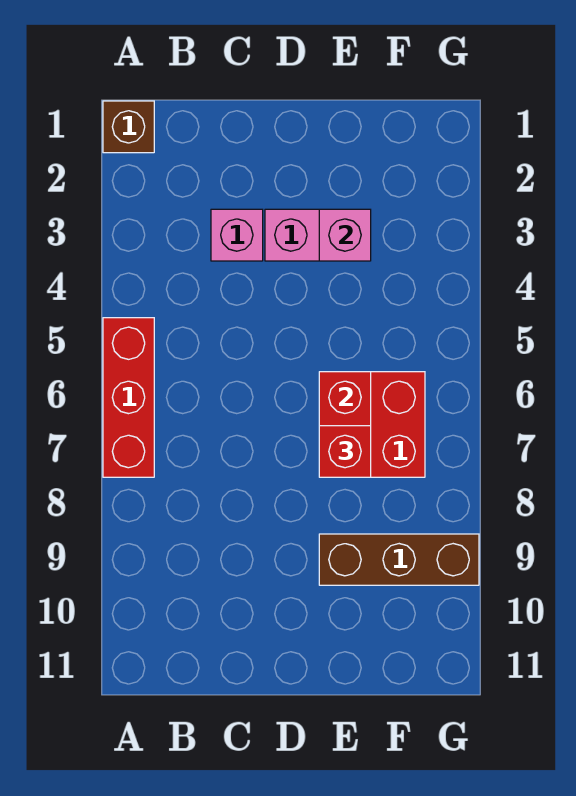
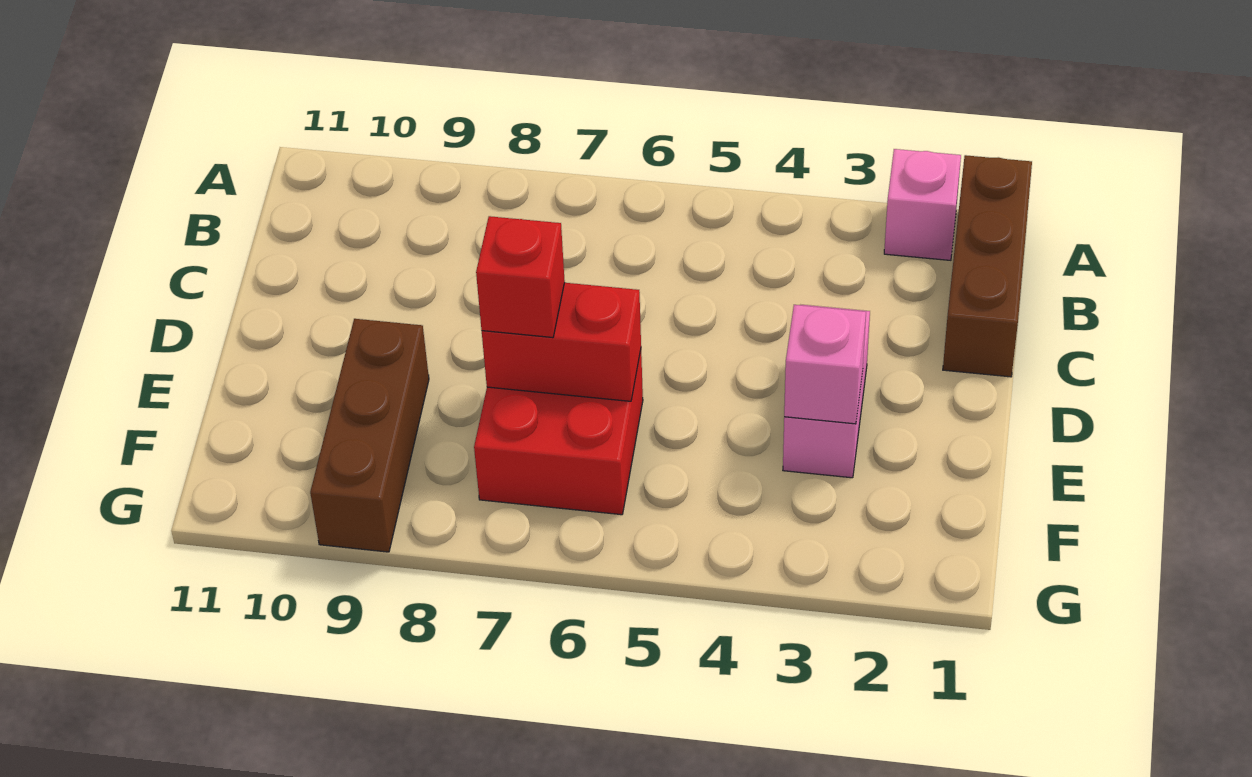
brown brick A1 level 1 -> brown brick A1:C1 level 1
red brick A5:A7 level 1 -> none
pink brick C3 level 1 -> pink brick A2 level 1

